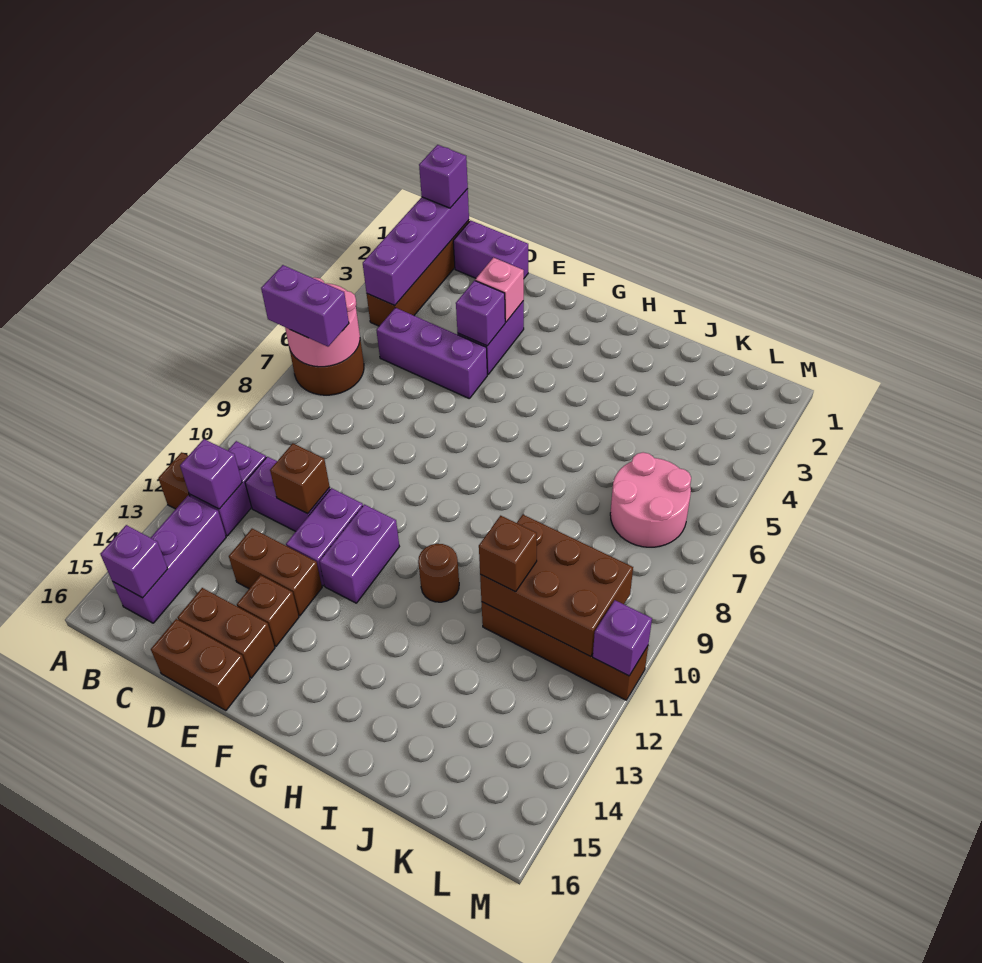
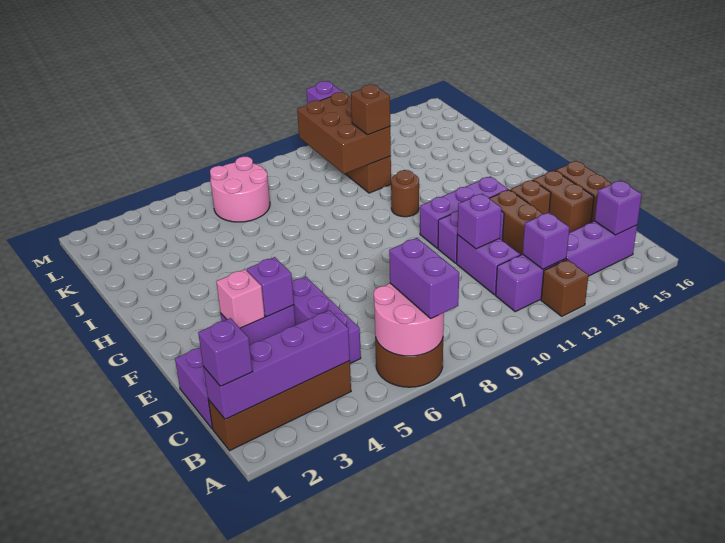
brown brick D11 level 2 -> purple brick D11 level 2
purple brick F11:F12 level 1 -> purple brick F11:F13 level 1

